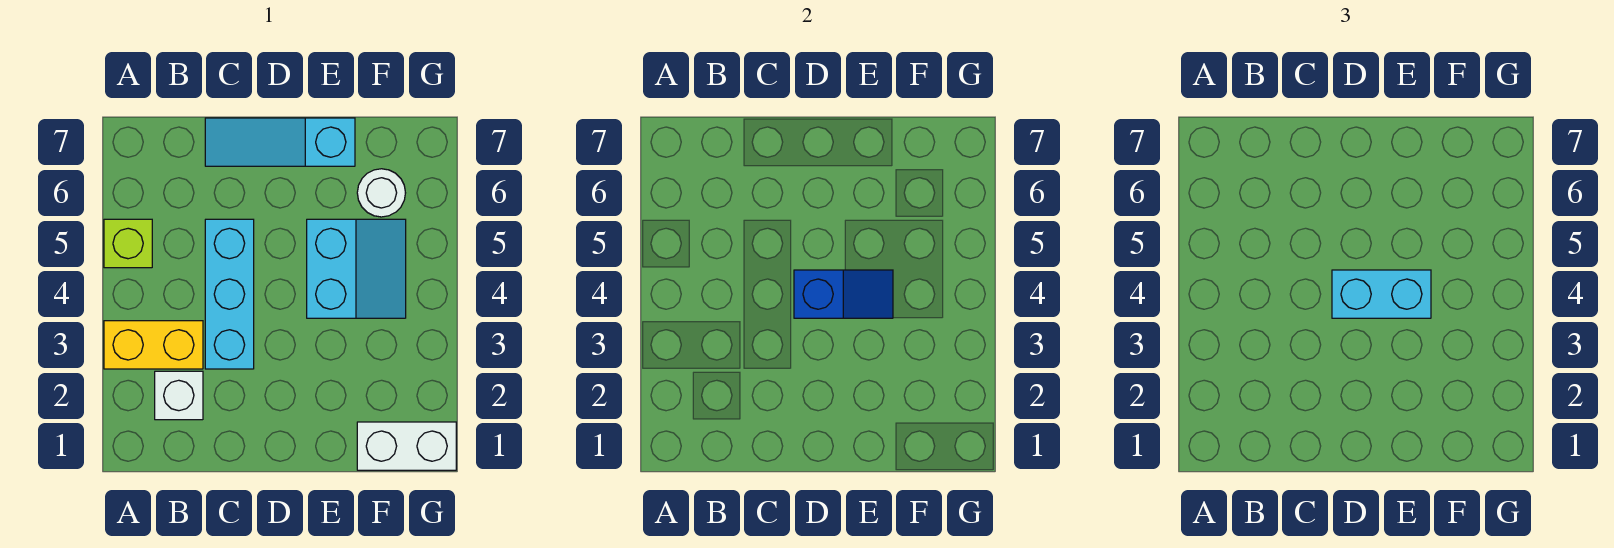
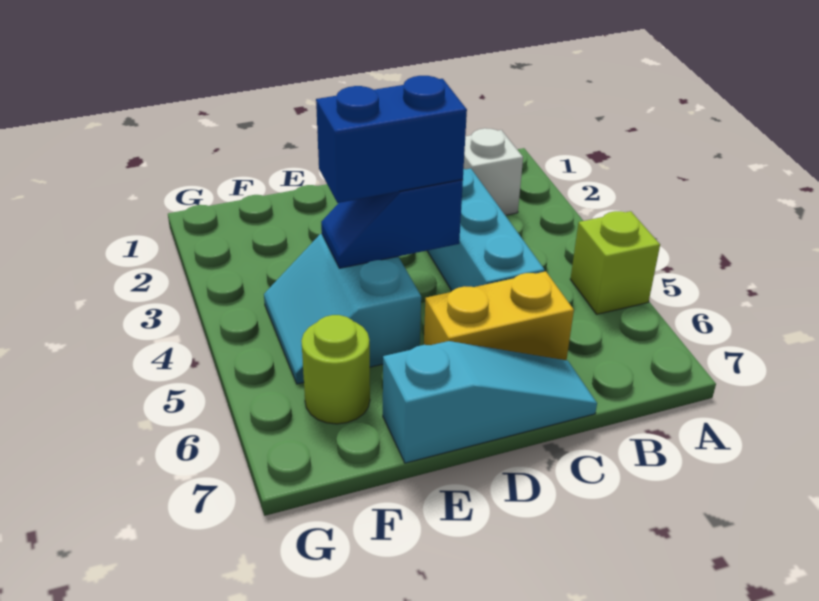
yellow brick A3:B3 level 1 -> yellow brick C6:D6 level 1
cyan brick D4:E4 level 3 -> blue brick D4:E4 level 3
white brick F1:G1 level 1 -> none
white round brick F6 level 1 -> lime round brick F6 level 1

